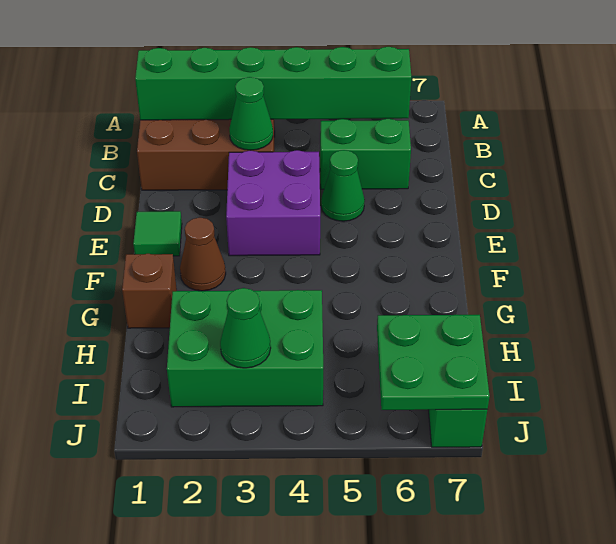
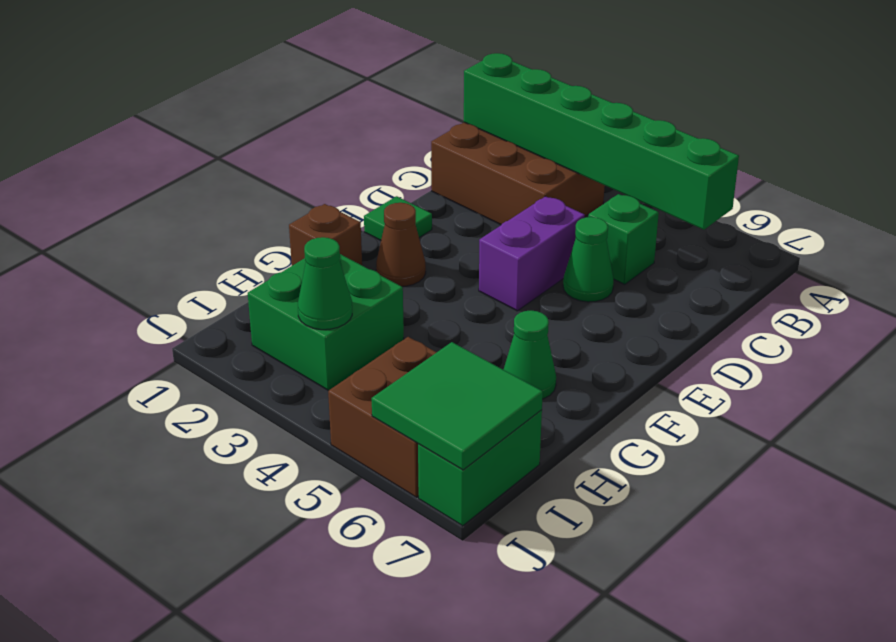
green cone C3 level 2 -> green cone G6 level 1
green brick C5:C6 level 1 -> green brick C5 level 1
purple brick D3:E4 level 1 -> purple brick D4:E4 level 1
green brick H2:I4 level 1 -> green brick H2:I3 level 1
none -> brown brick I5:J6 level 1
green plate I6:J7 level 2 -> green tile I6:J7 level 2

